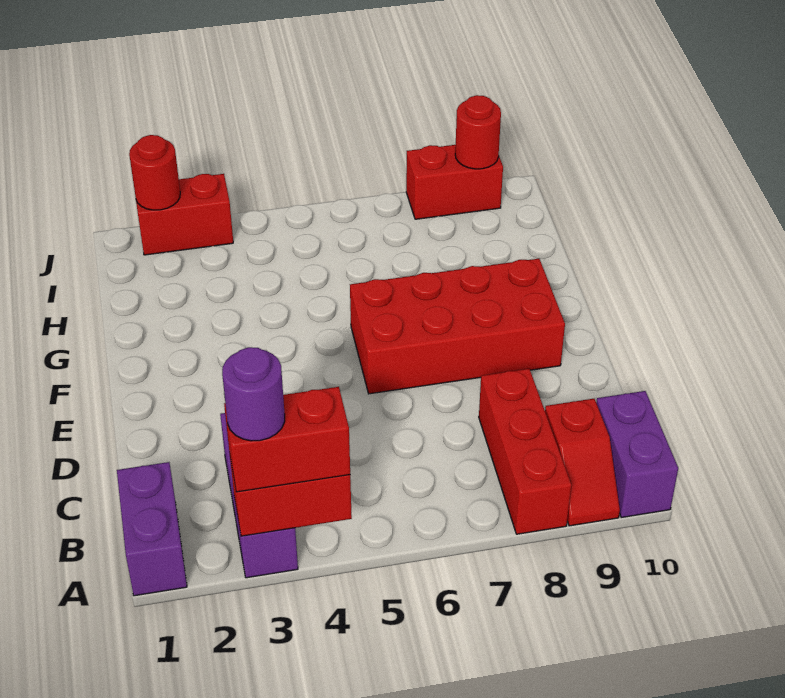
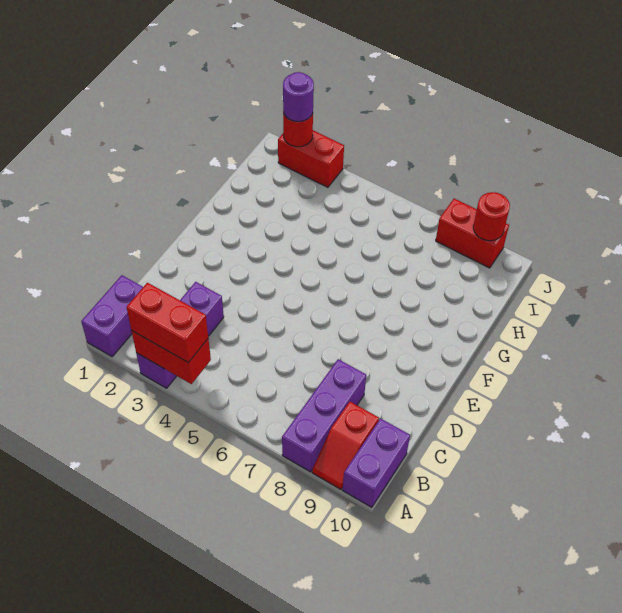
purple round brick A3 level 4 -> purple round brick J2 level 3
red brick A8:C8 level 1 -> purple brick A8:C8 level 1
red brick E6:F9 level 1 -> none

